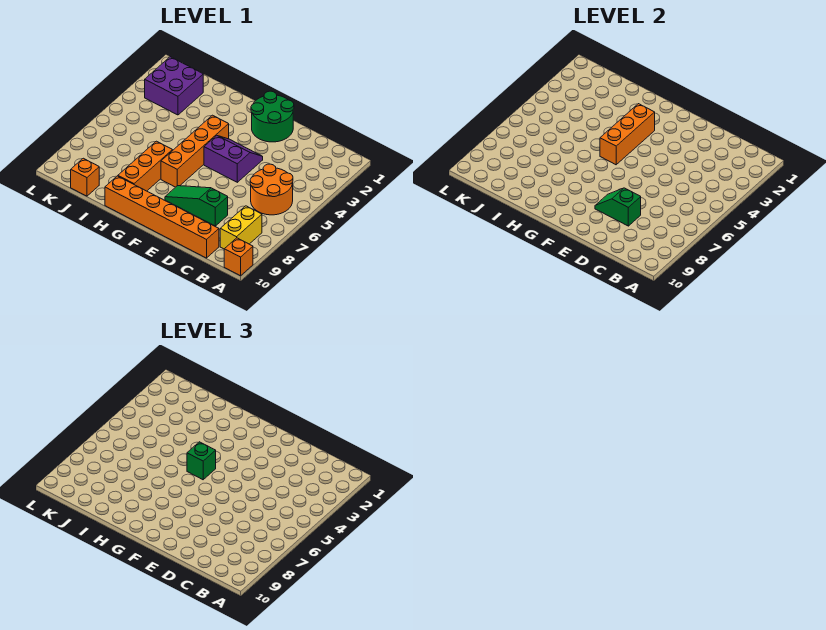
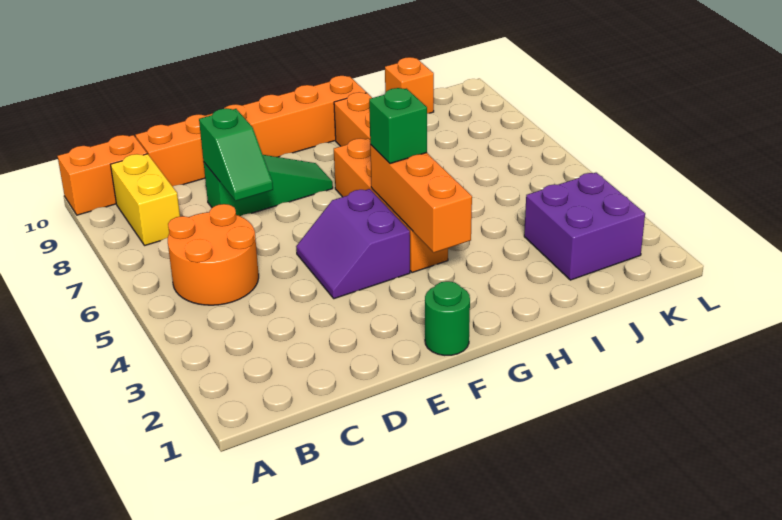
orange brick A10 level 1 -> orange brick A10:B10 level 1
green slope D8:E8 level 2 top D -> green slope D7:D8 level 2 top 8
green round brick E1:F2 level 1 -> green round brick F1 level 1
purple slope E4:F5 level 1 top 5 -> purple slope E4:F5 level 1 top F

